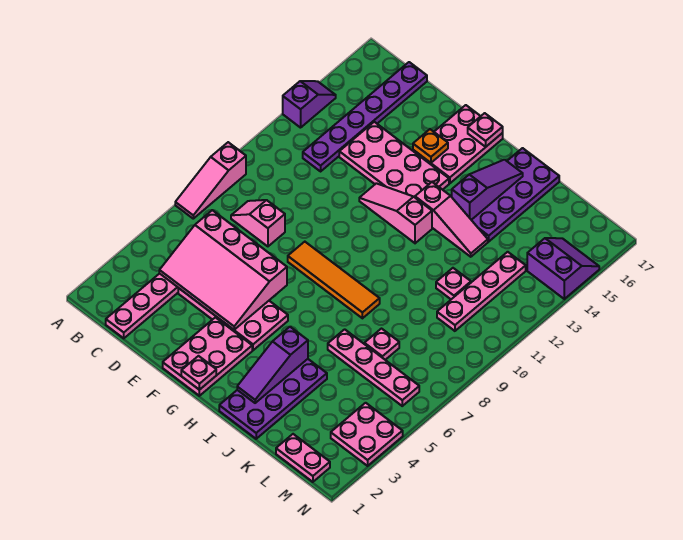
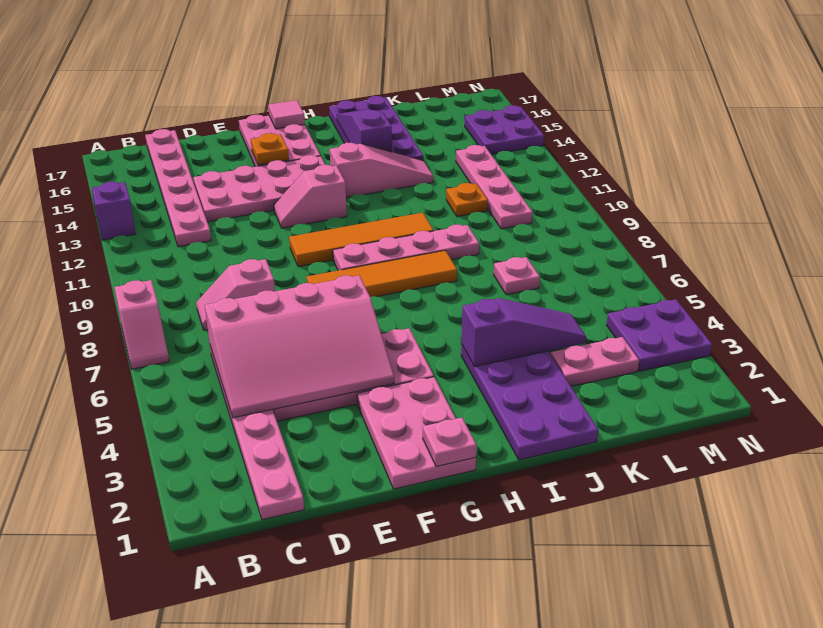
pink slope A7:A9 level 1 top 9 -> pink slope A7:A8 level 1 top 8
purple plate C12:C17 level 1 -> pink plate C12:C17 level 1
none -> orange tile F10:I10 level 1
pink slope F12:H12 level 1 top H -> pink slope F12:G12 level 1 top G
pink plate G17 level 2 -> pink tile G17 level 2
purple slope I2:I4 level 2 top 4 -> purple slope I4:K4 level 2 top I
pink plate J6:M6 level 1 -> pink plate G9:J9 level 1
pink plate K11 level 1 -> orange plate K11 level 1
pink plate L1:M1 level 1 -> pink plate K3:L3 level 1
pink plate M3:N4 level 1 -> purple plate M3:N4 level 1
purple slope M14:N15 level 1 top 14 -> purple plate M14:N15 level 1

